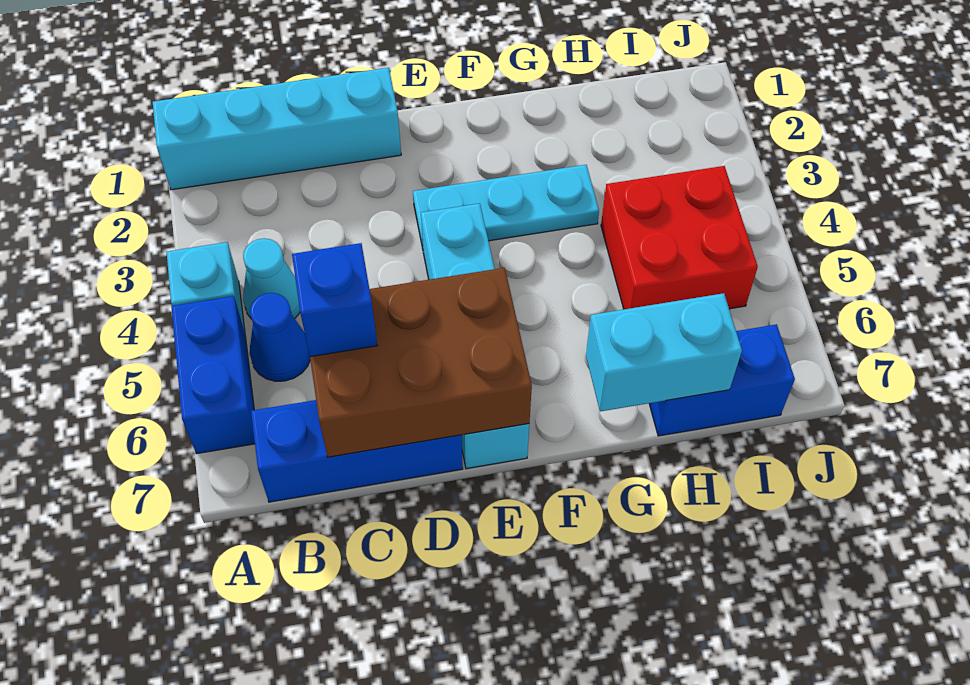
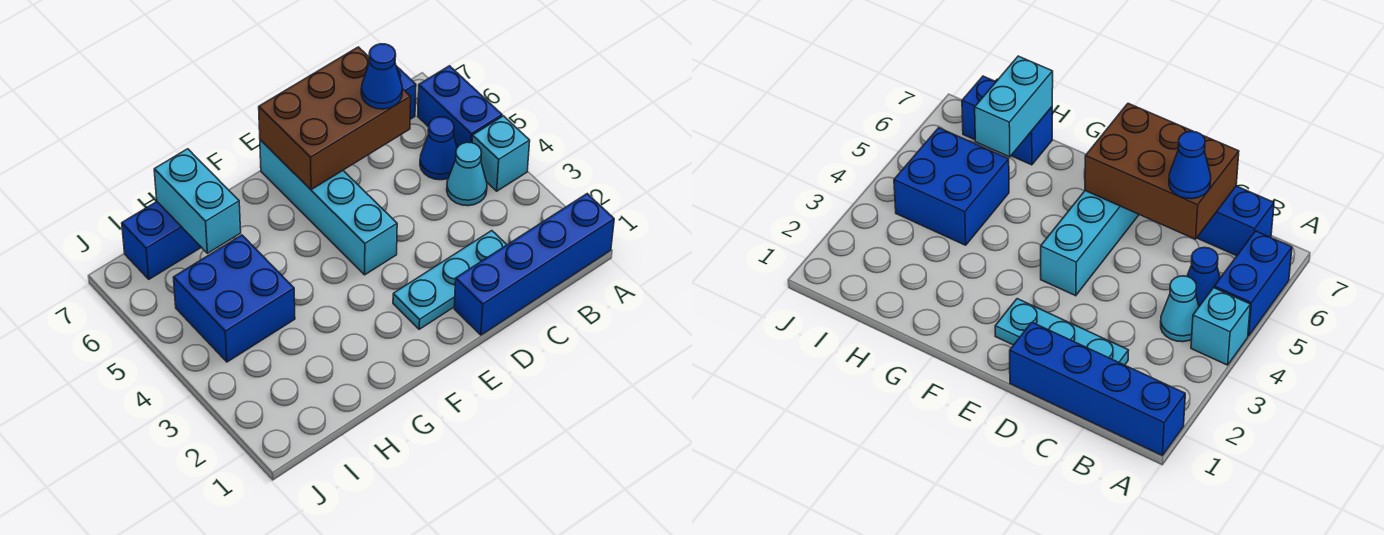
cyan brick A1:D1 level 1 -> blue brick A1:D1 level 1
blue brick C6 level 3 -> blue cone C6 level 3
cyan plate E3:G3 level 1 -> cyan plate C2:E2 level 1
cyan brick G7:H7 level 2 -> cyan brick H6:H7 level 2
red brick H4:I5 level 1 -> blue brick H4:I5 level 1

